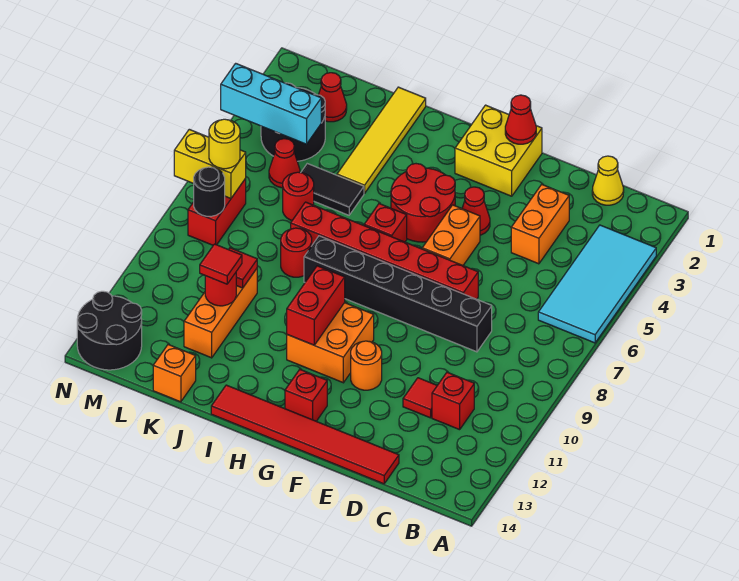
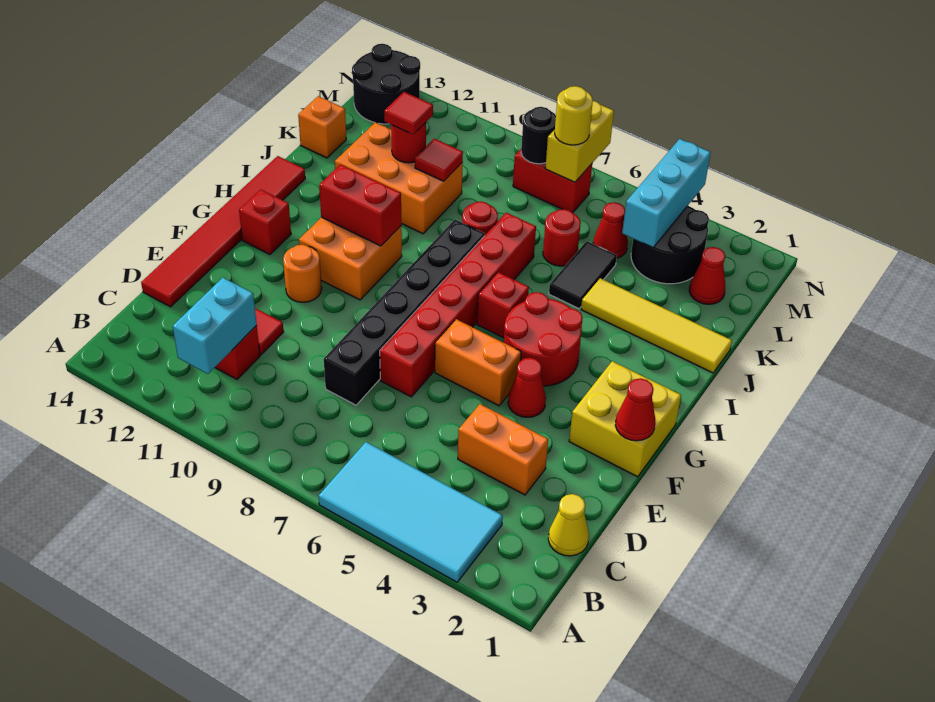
none -> cyan brick B11:C11 level 2
orange brick K10:K12 level 1 -> orange brick J10:K12 level 1

